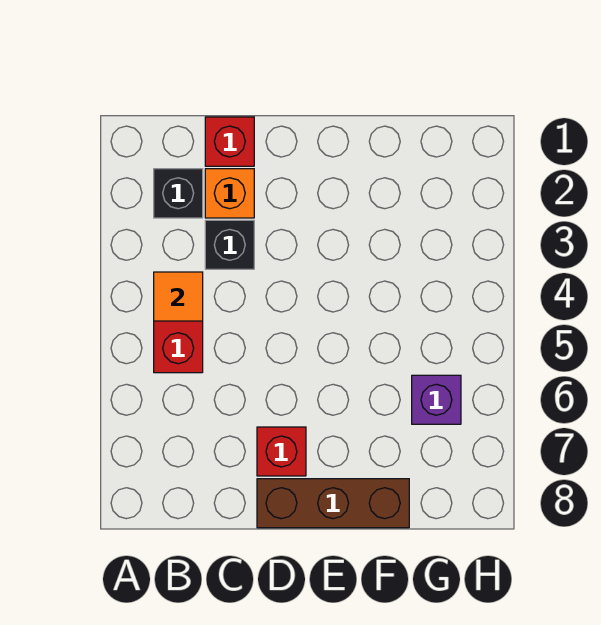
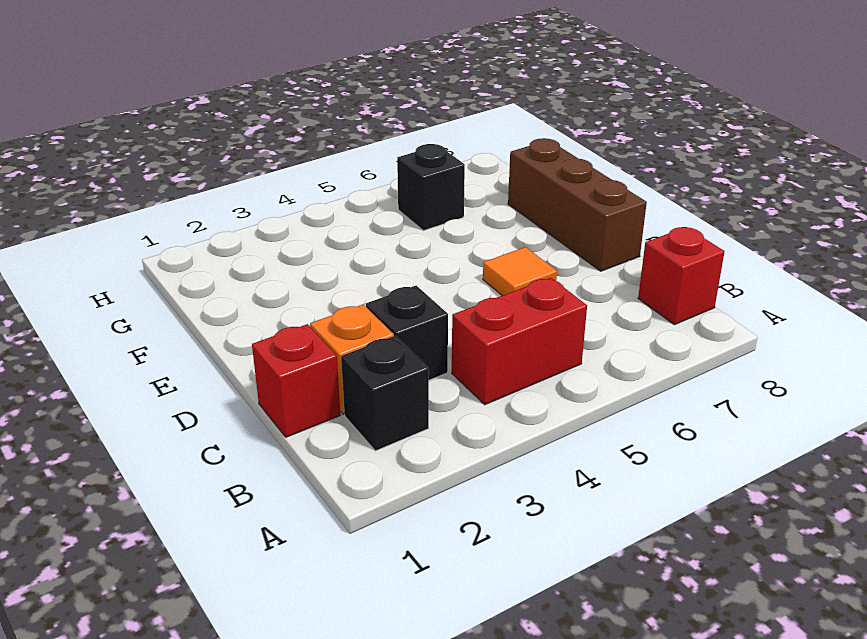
orange tile B4 level 2 -> orange tile D6 level 1
red brick D7 level 1 -> red brick B8 level 1
purple brick G6 level 1 -> black brick G6 level 1

